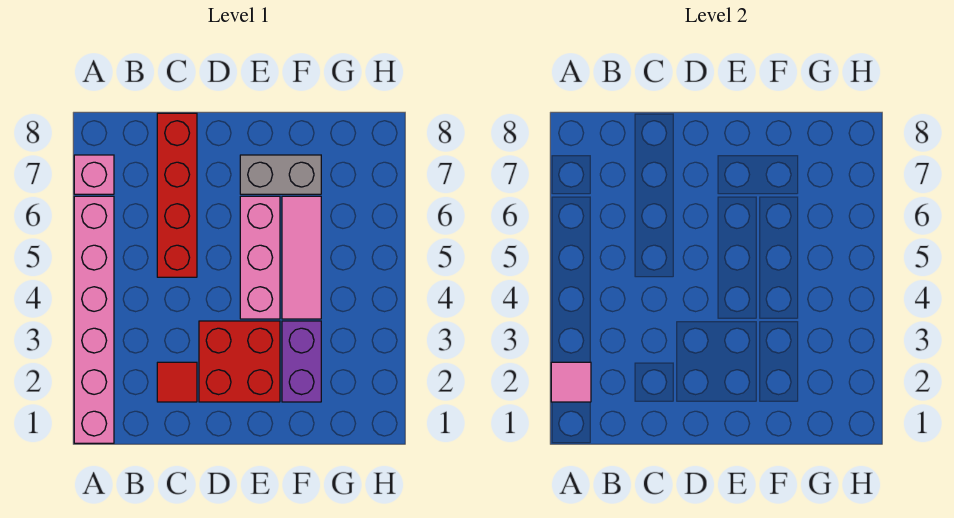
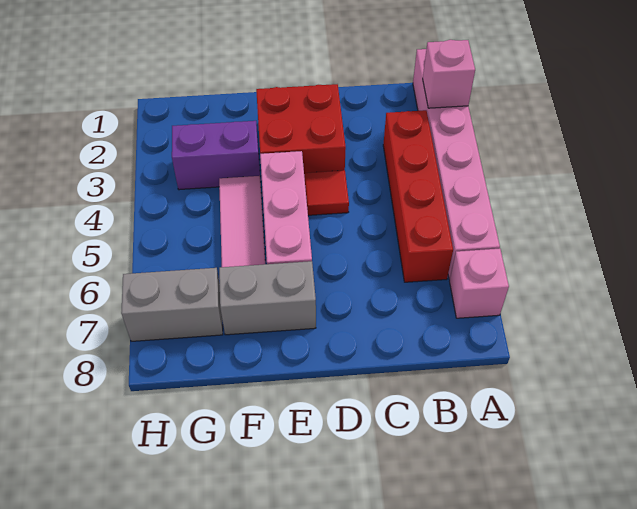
pink tile A2 level 2 -> pink brick A2 level 2
red tile C2 level 1 -> red tile D4 level 1
red brick C5:C8 level 1 -> red brick B3:B6 level 1
purple brick F2:F3 level 1 -> purple brick F3:G3 level 1
none -> grey brick G7:H7 level 1

